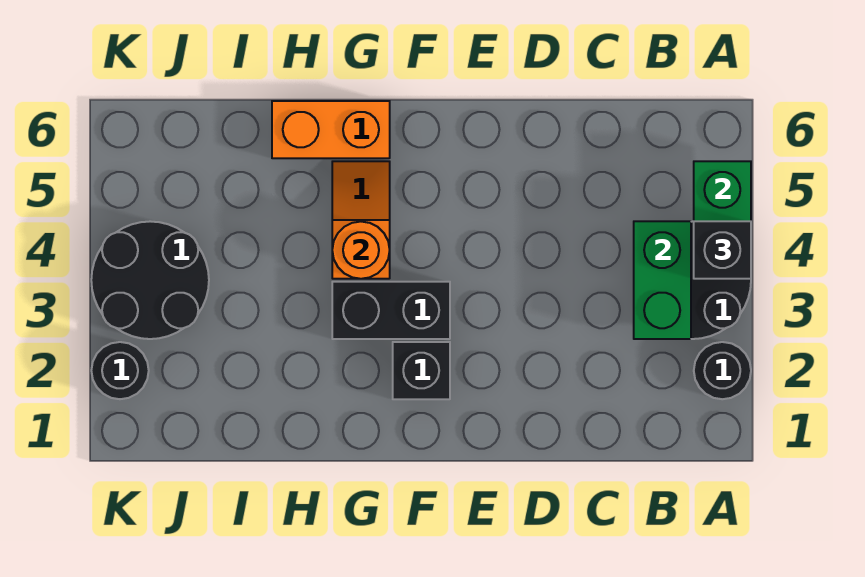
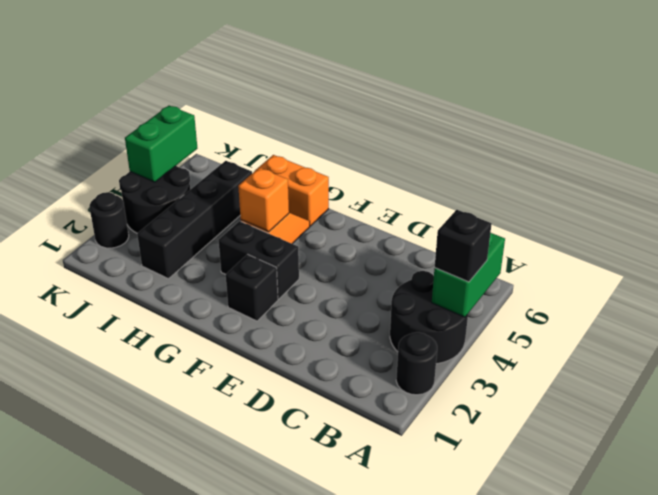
green brick B3:B4 level 2 -> green brick K4:K5 level 2
orange round brick G4 level 2 -> orange brick G4 level 2
none -> black brick I2:I5 level 1

